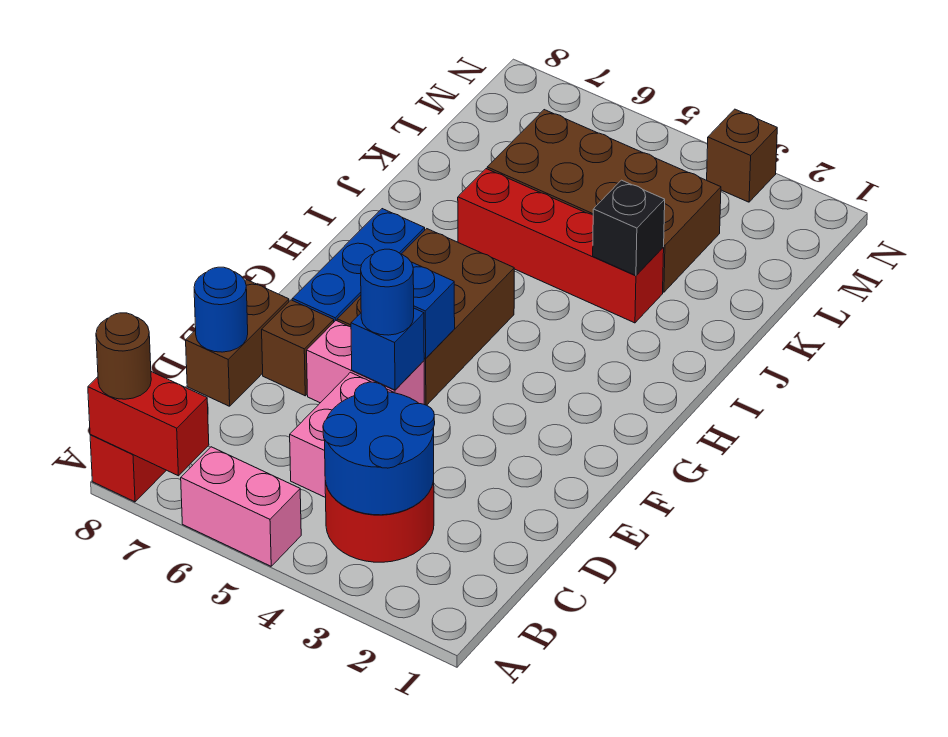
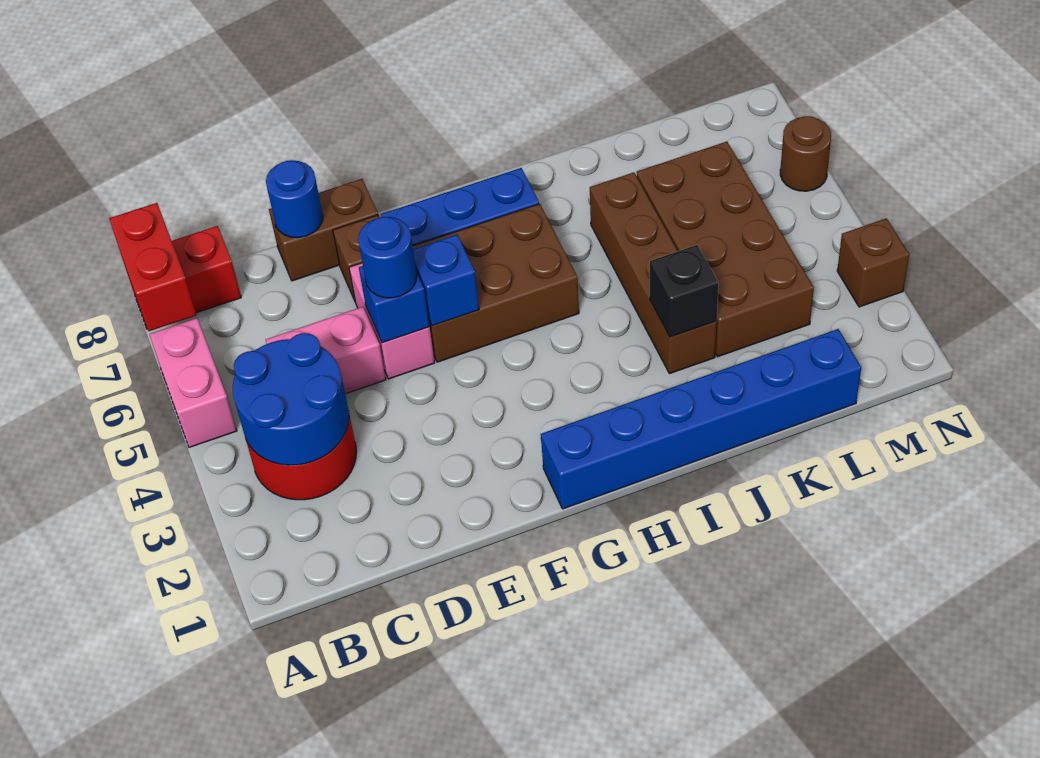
brown round brick A8 level 3 -> brown round brick N6 level 1
none -> blue brick G1:L1 level 1
red brick J3:J6 level 1 -> brown brick J3:J6 level 1

